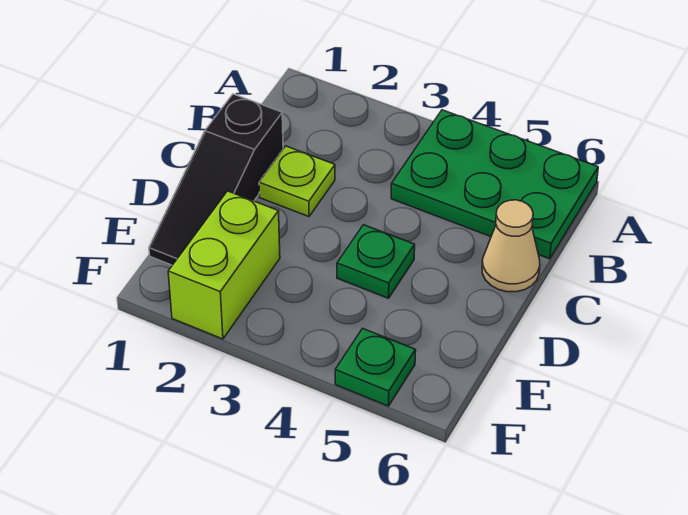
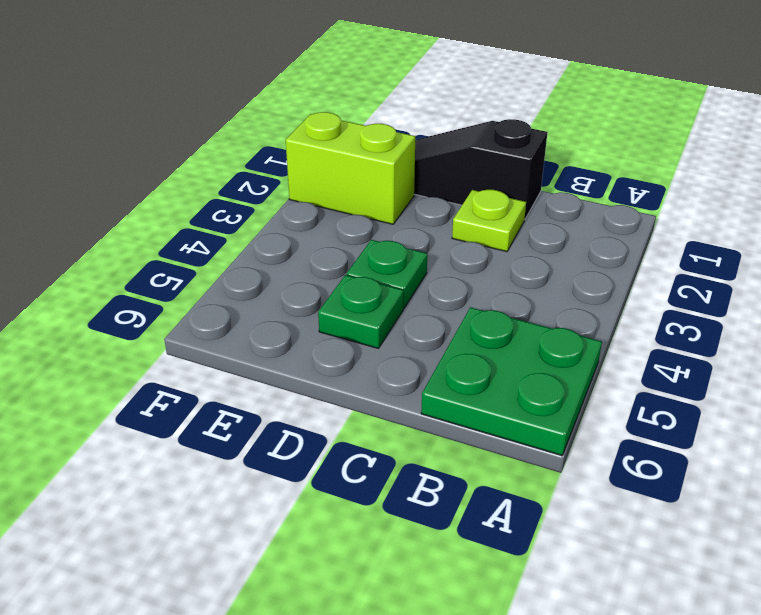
green plate A4:B6 level 1 -> green plate A5:B6 level 1
tan cone C6 level 1 -> none
green plate F5 level 1 -> green plate D5 level 1

